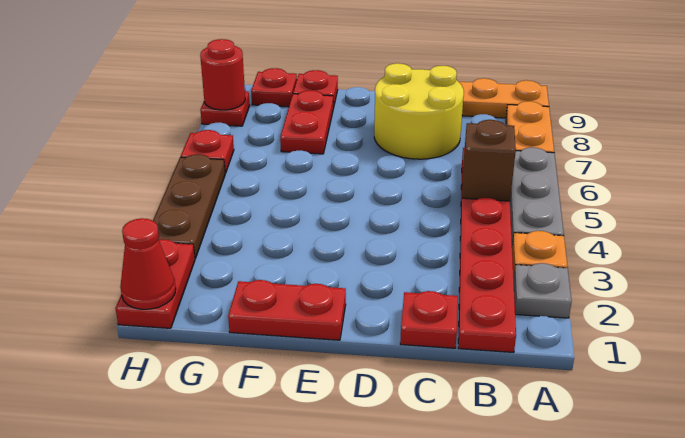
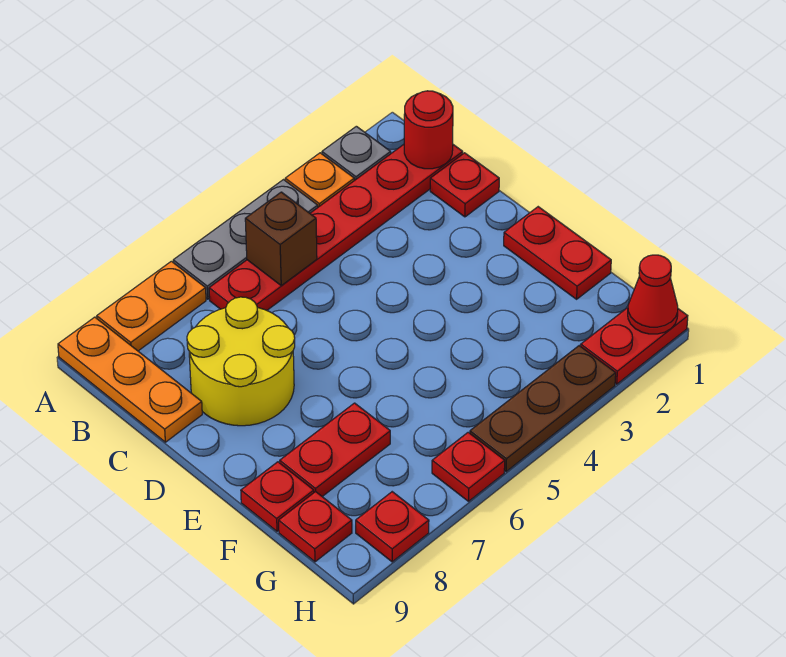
red round brick H8 level 2 -> red round brick B1 level 2

